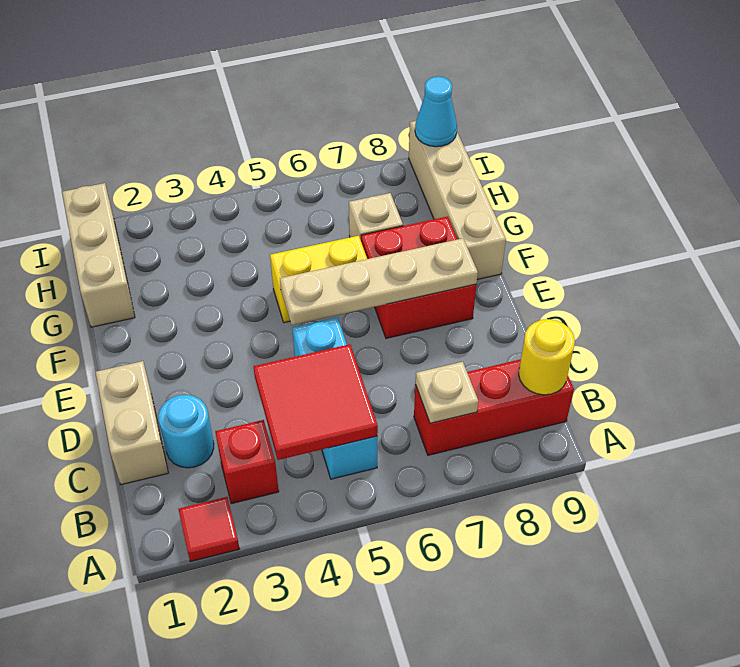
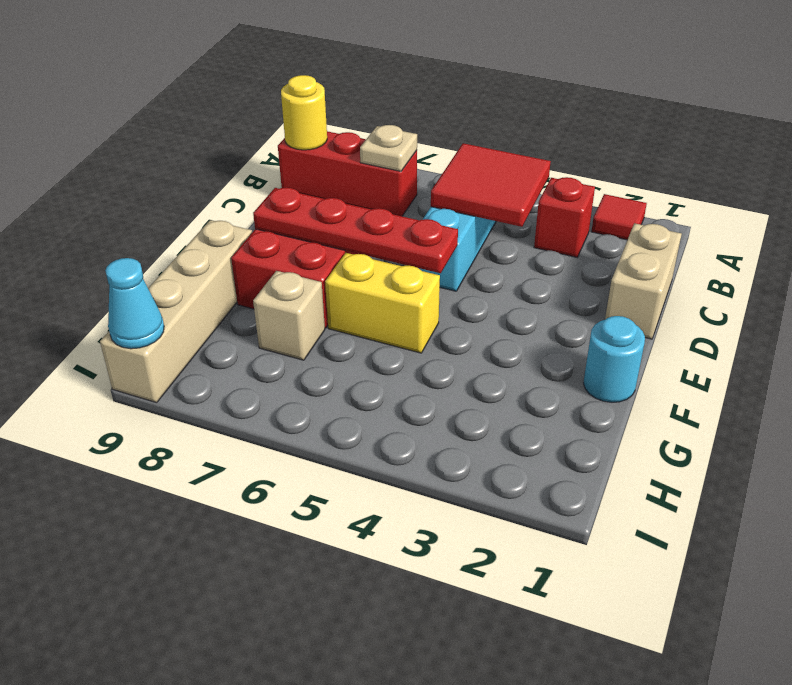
cyan round brick C2 level 1 -> cyan round brick F1 level 1
tan plate E5:E8 level 2 -> red plate E5:E8 level 2
tan brick G1:I1 level 1 -> none

